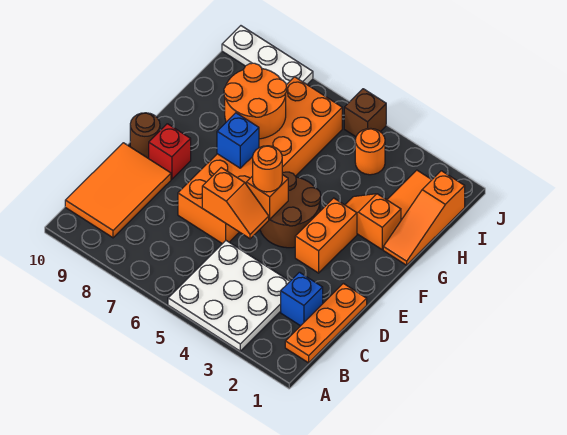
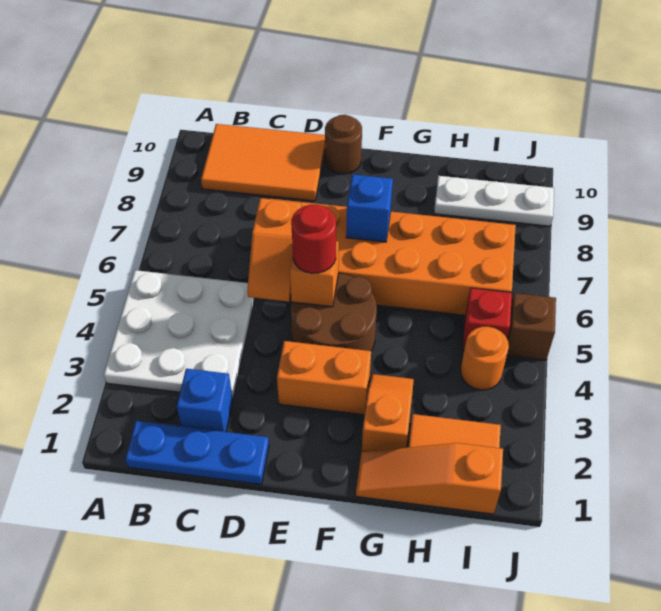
orange plate B1:D1 level 1 -> blue plate B1:D1 level 1
orange round brick E5 level 3 -> red round brick E5 level 3
red brick E9 level 1 -> red brick I5 level 1
orange round brick G7:H8 level 2 -> none
white plate J8:J10 level 1 -> white plate H9:J9 level 1

